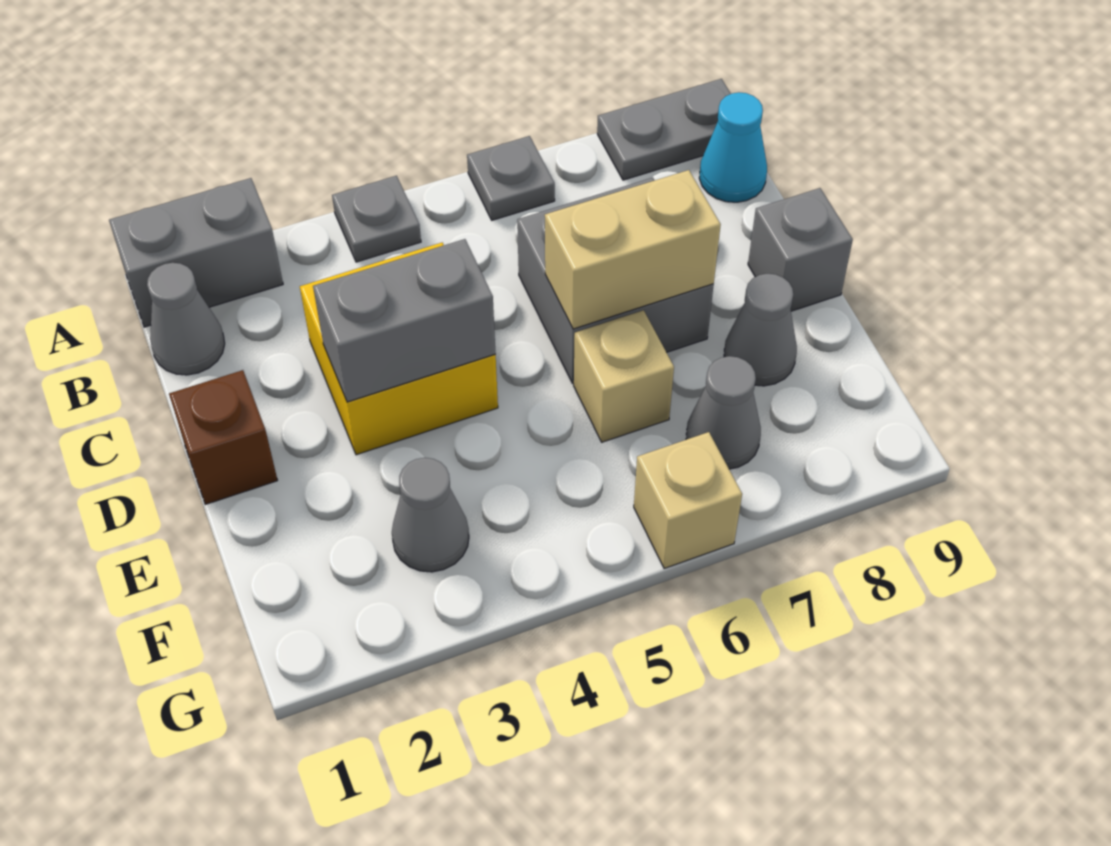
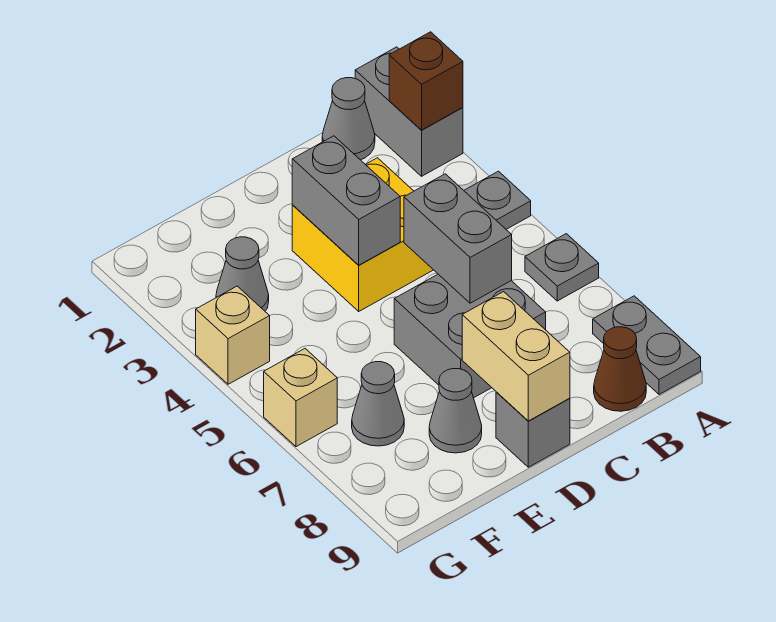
cyan cone B9 level 1 -> brown cone B9 level 1
none -> grey brick C5:C6 level 2
brown brick D1 level 1 -> brown brick A2 level 2
tan brick D6:D7 level 2 -> tan brick D8:D9 level 2
tan brick E6 level 1 -> tan brick G4 level 1

